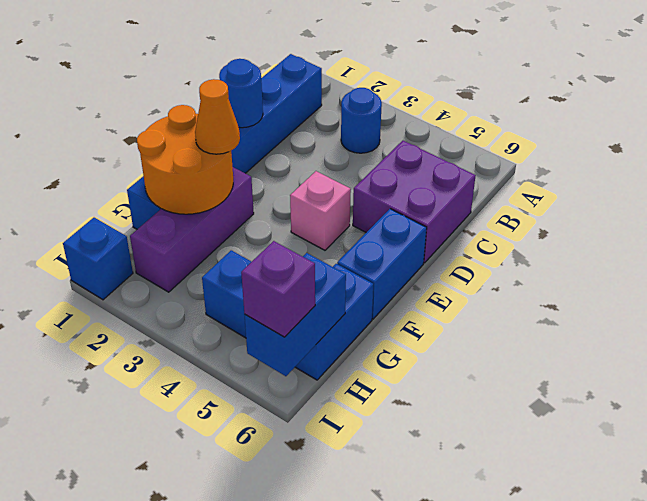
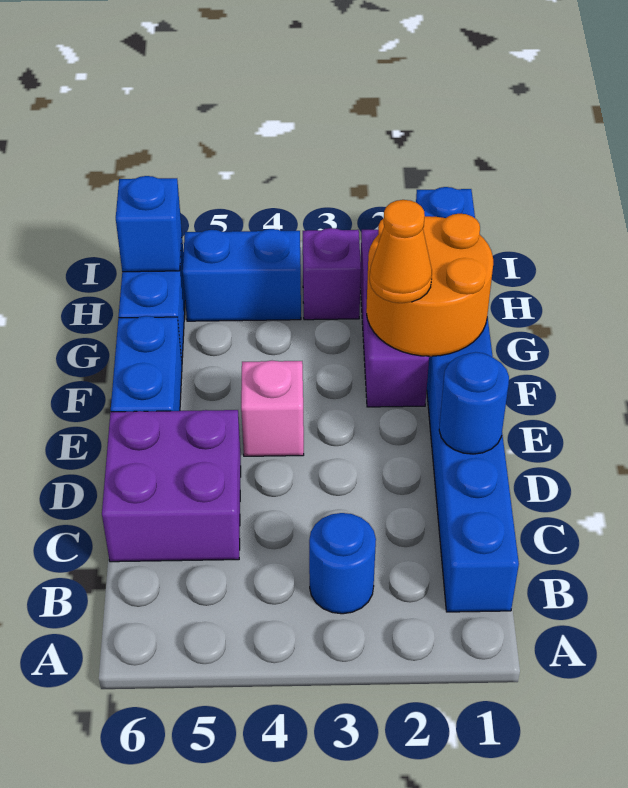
blue brick H6:I6 level 2 -> blue brick H6 level 2
purple brick I6 level 3 -> purple brick H3 level 1

